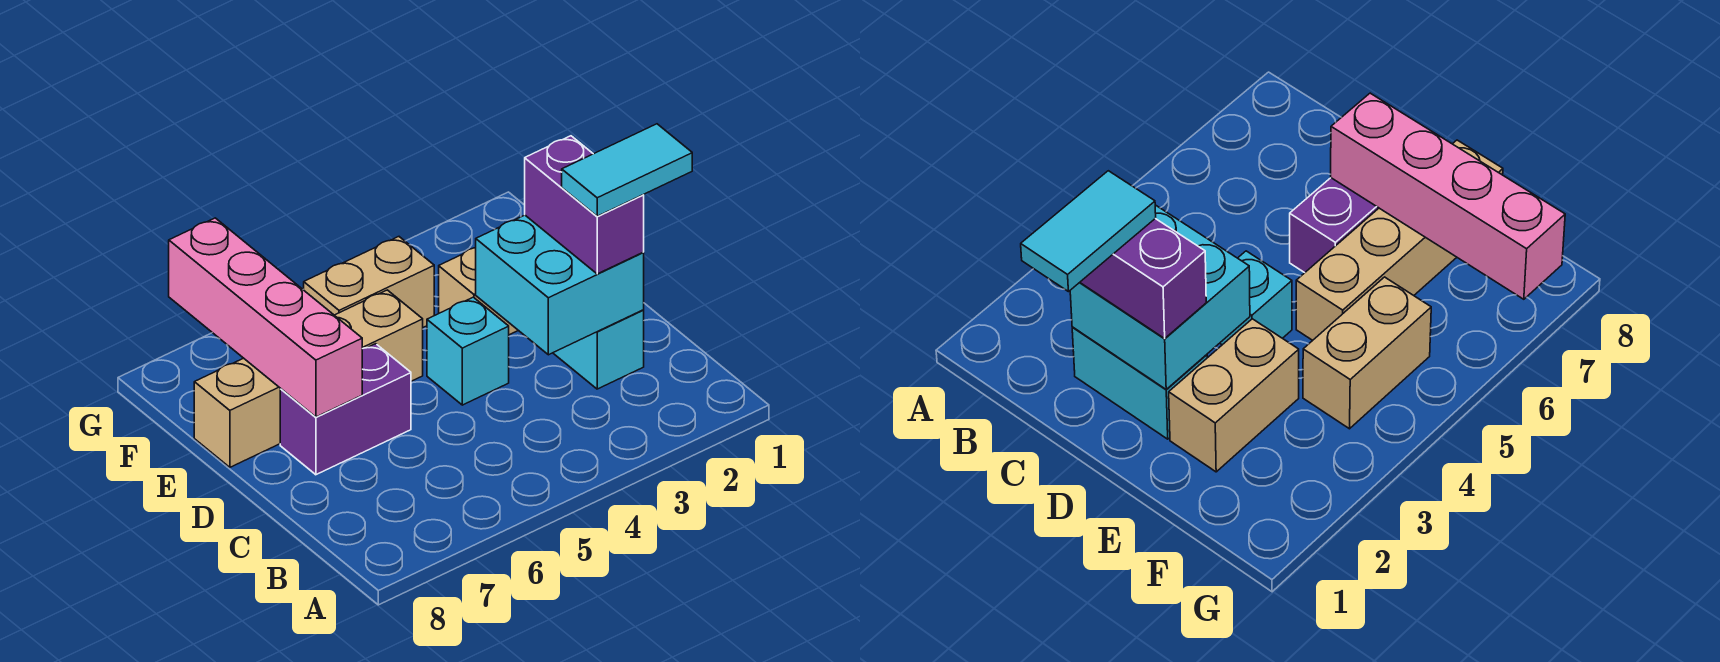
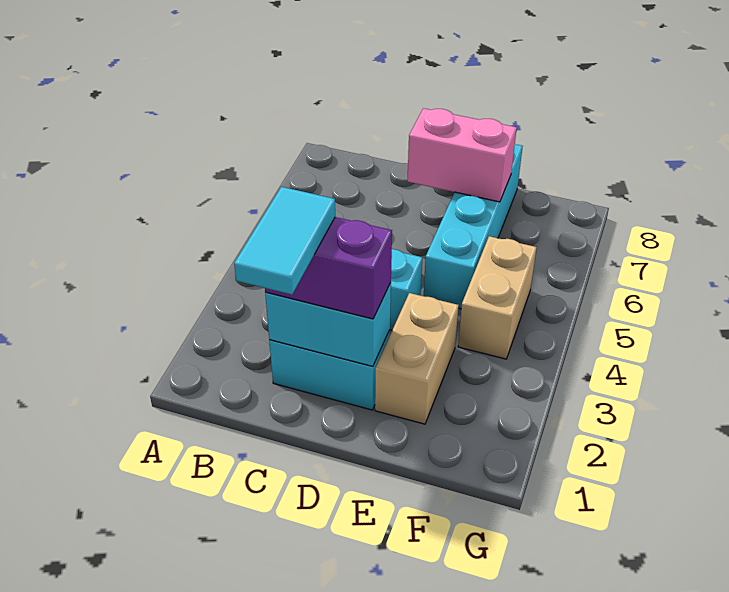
cyan brick C2:D3 level 2 -> cyan brick C2:D2 level 2
purple brick D6:D7 level 1 -> none
pink brick D7:G7 level 2 -> pink brick D7:E7 level 2
tan brick E5:E8 level 1 -> cyan brick E5:E8 level 1

